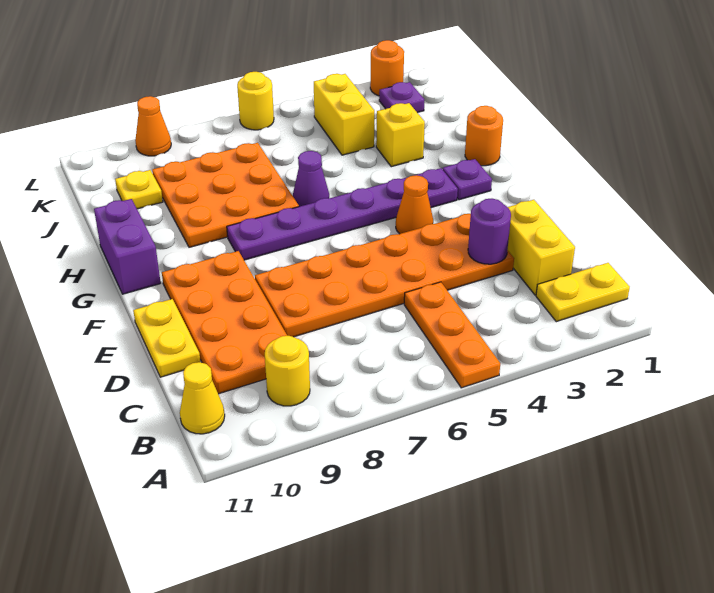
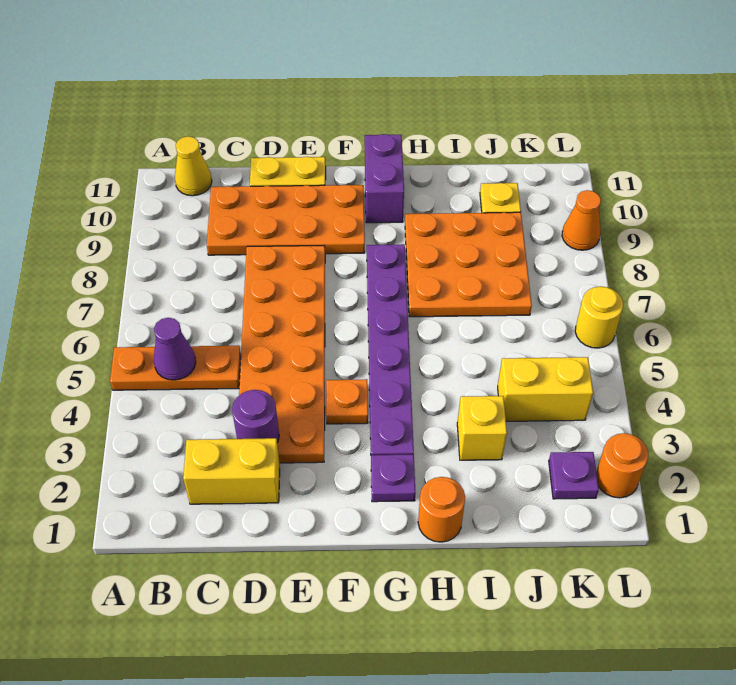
yellow plate B1:B2 level 1 -> none
yellow round brick B9 level 1 -> none
orange cone F4 level 1 -> orange plate F4 level 1
purple brick G11:H11 level 1 -> purple brick G10:G11 level 1
purple cone H6 level 1 -> purple cone B5 level 2

